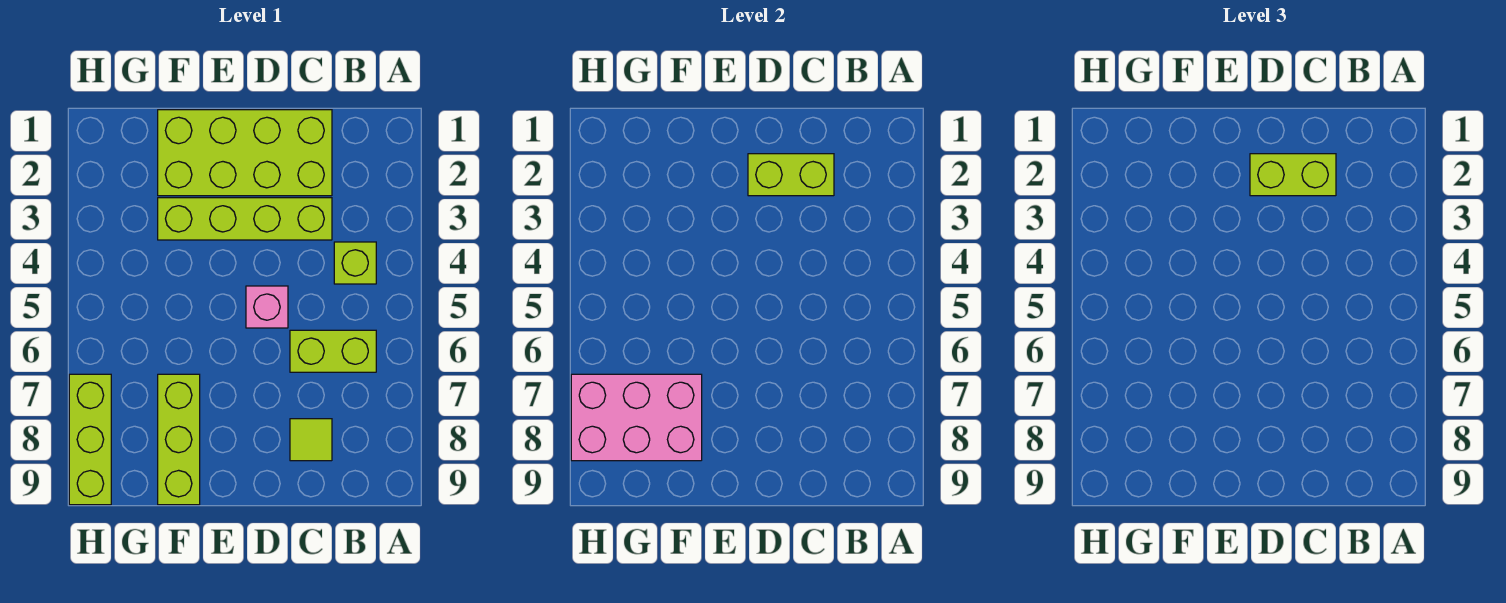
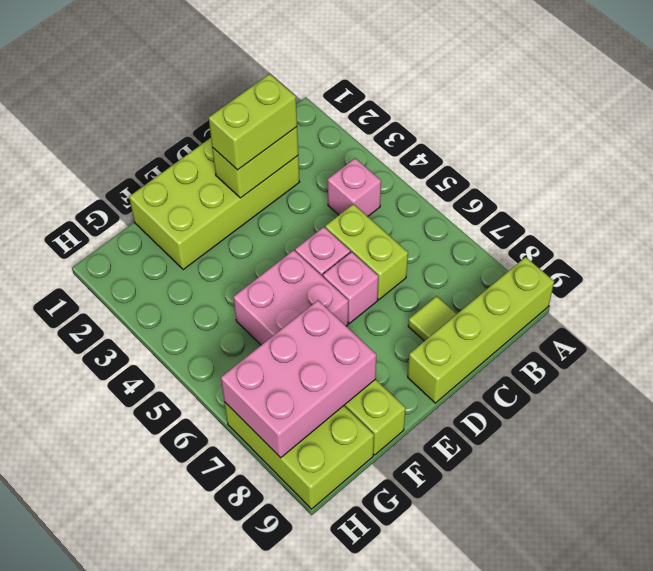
lime brick B4 level 1 -> pink brick B4 level 1
lime brick B6:C6 level 1 -> lime brick C5:C6 level 1
lime brick C3:F3 level 1 -> lime brick A9:D9 level 1
none -> pink brick D6 level 1
none -> pink brick E5:F6 level 1
lime brick H7:H9 level 1 -> lime brick G7:H9 level 1

